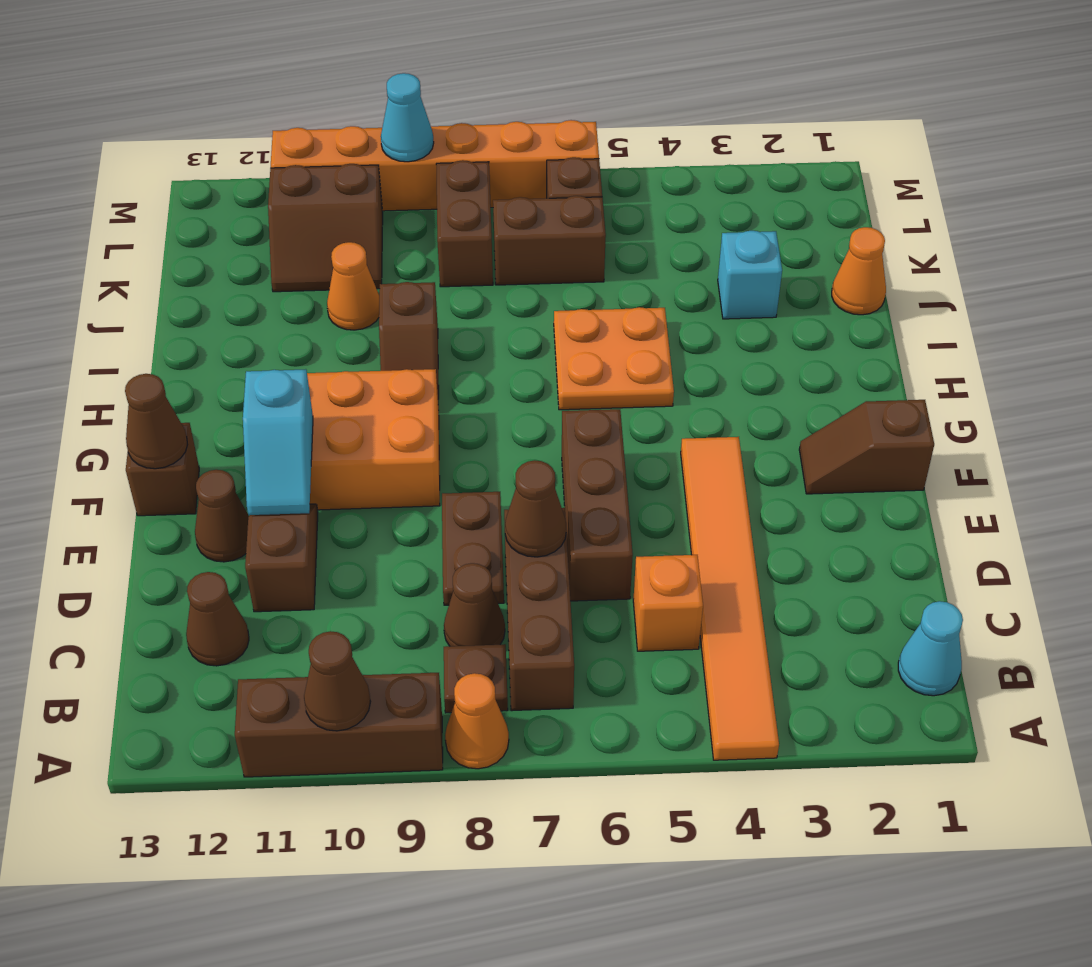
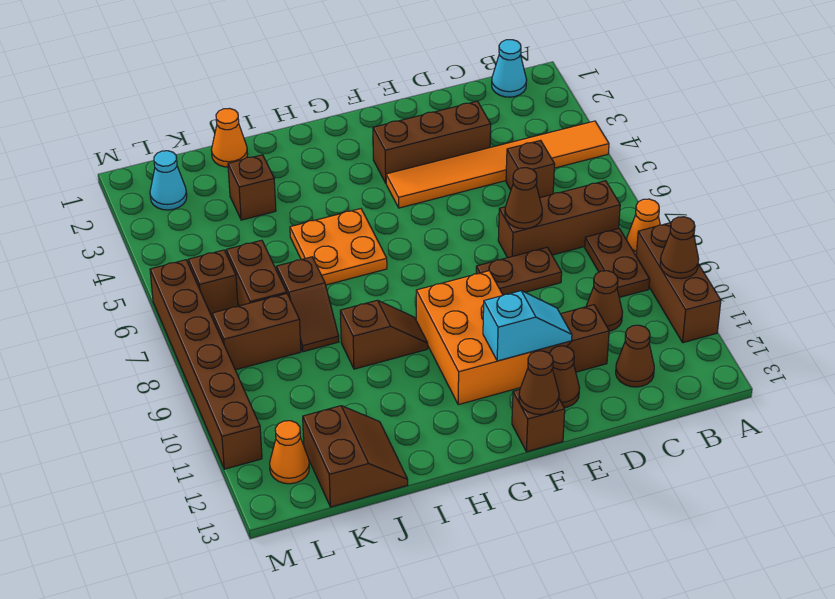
brown plate B8 level 1 -> brown plate B8:B9 level 1
orange brick C5 level 1 -> brown brick C5 level 1
brown cone C8 level 1 -> brown cone C10 level 1
brown brick D6:F6 level 1 -> brown brick D3:F3 level 1
brown slope F1:F2 level 1 top 1 -> brown slope J7:J8 level 1 top 7
cyan brick J3 level 1 -> brown brick J3 level 1
orange cone J10 level 1 -> orange cone L12 level 1
brown slope K10:L11 level 1 top L -> brown slope J12:K13 level 1 top K
orange brick M6:M11 level 1 -> brown brick M6:M11 level 1
cyan cone M9 level 2 -> cyan cone L2 level 1

